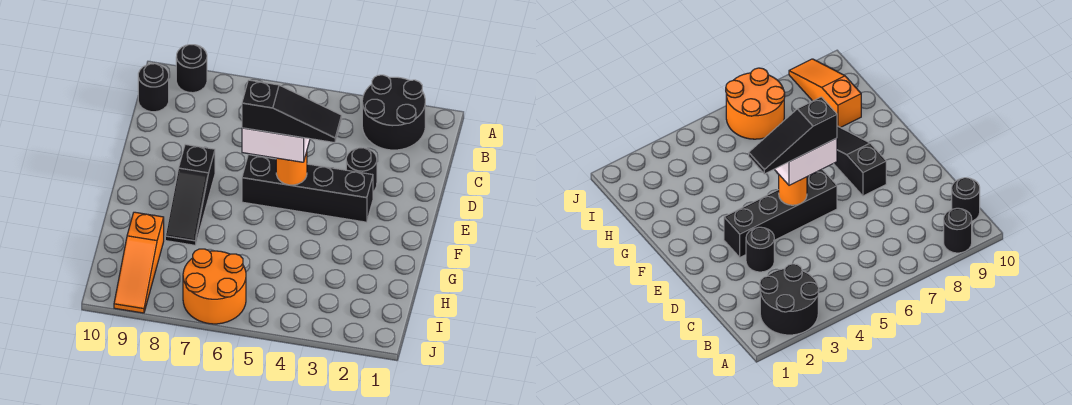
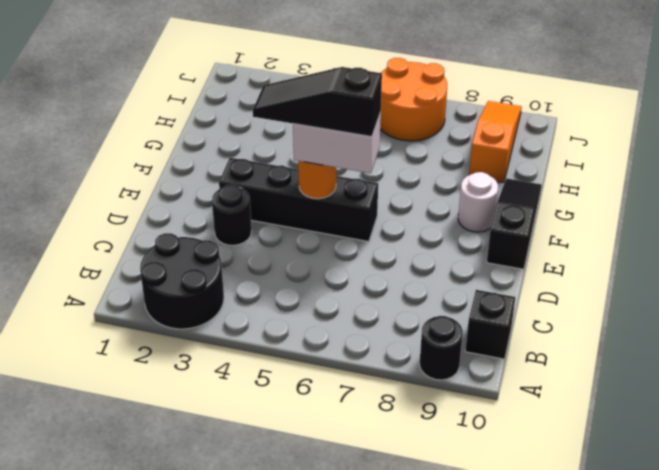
black round brick B10 level 1 -> black brick B10 level 1
black slope E8:G8 level 1 top E -> black slope E10:G10 level 1 top E
none -> white round brick F9 level 1

